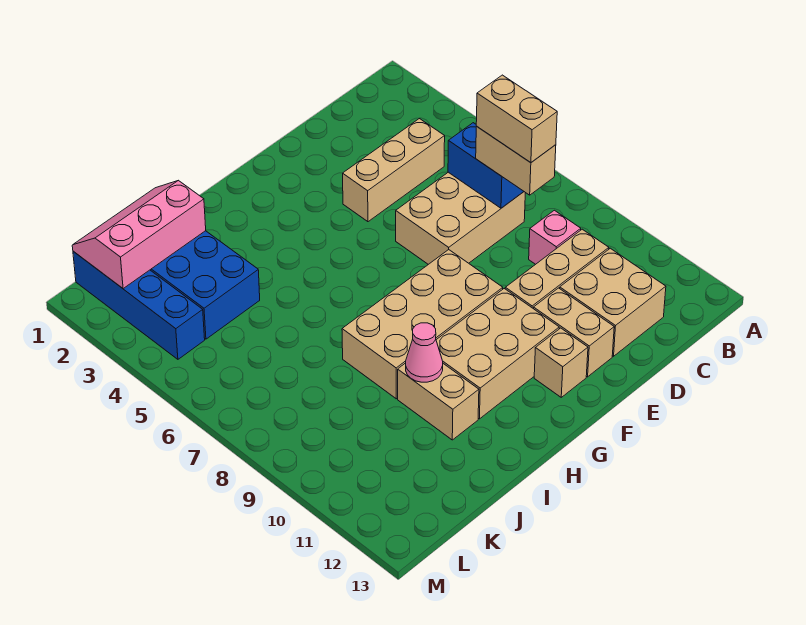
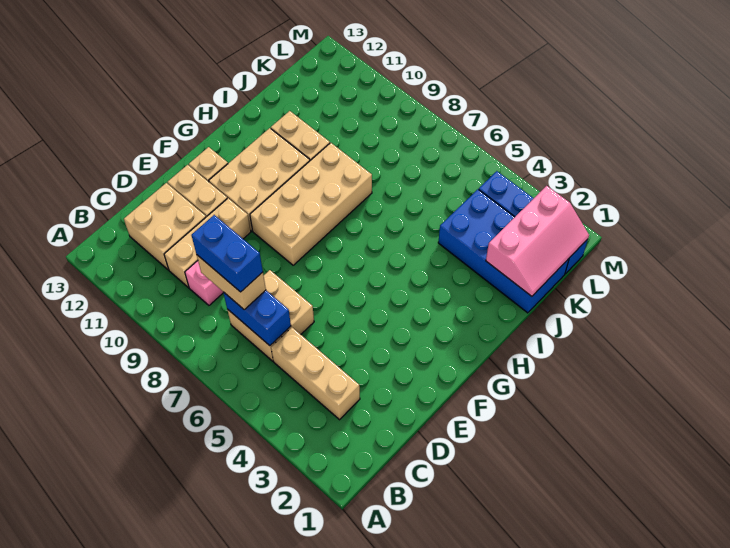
tan brick C4:E4 level 1 -> tan brick C3:C5 level 1
tan brick C6:E7 level 1 -> tan brick C6:D7 level 1
tan brick C7:C8 level 4 -> blue brick C7:C8 level 4
pink cone I10 level 2 -> none

